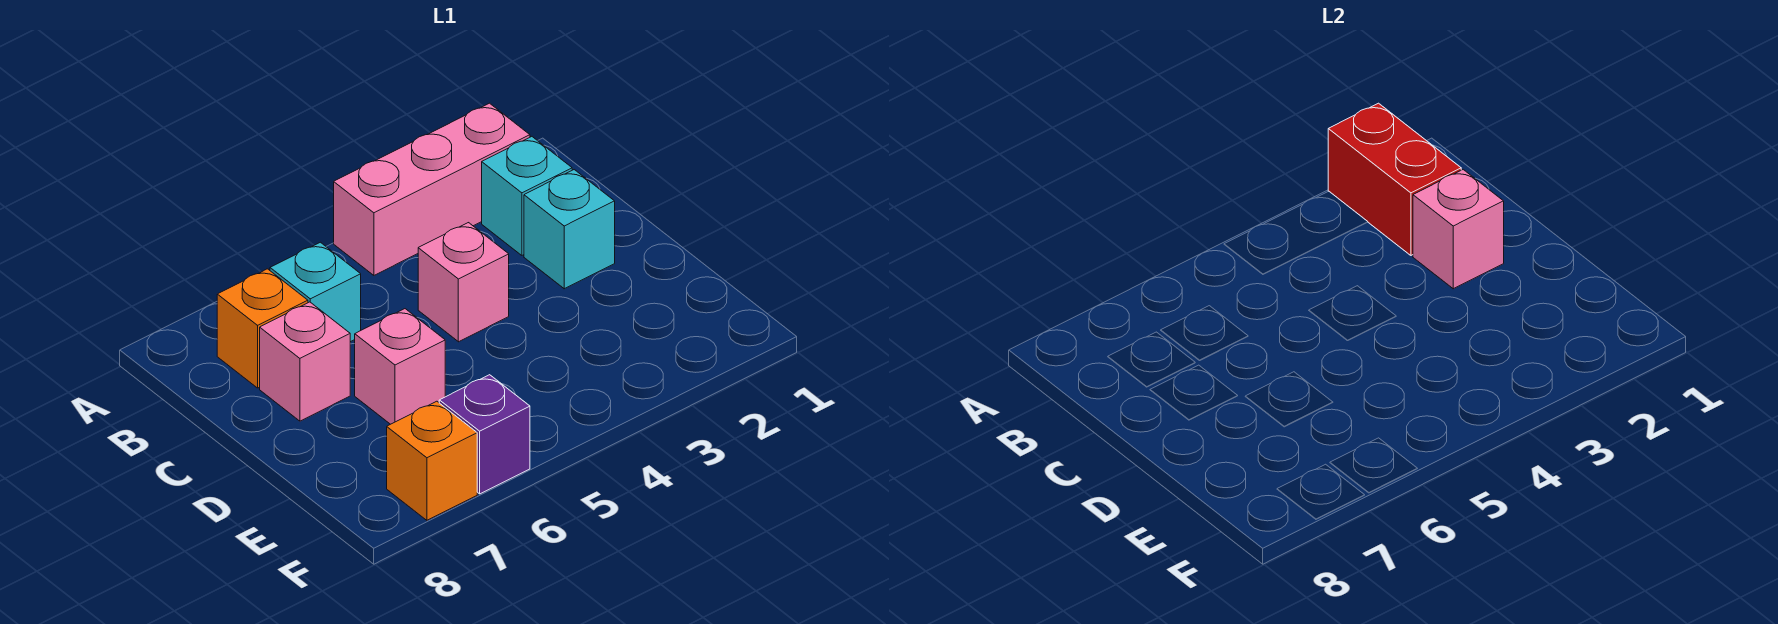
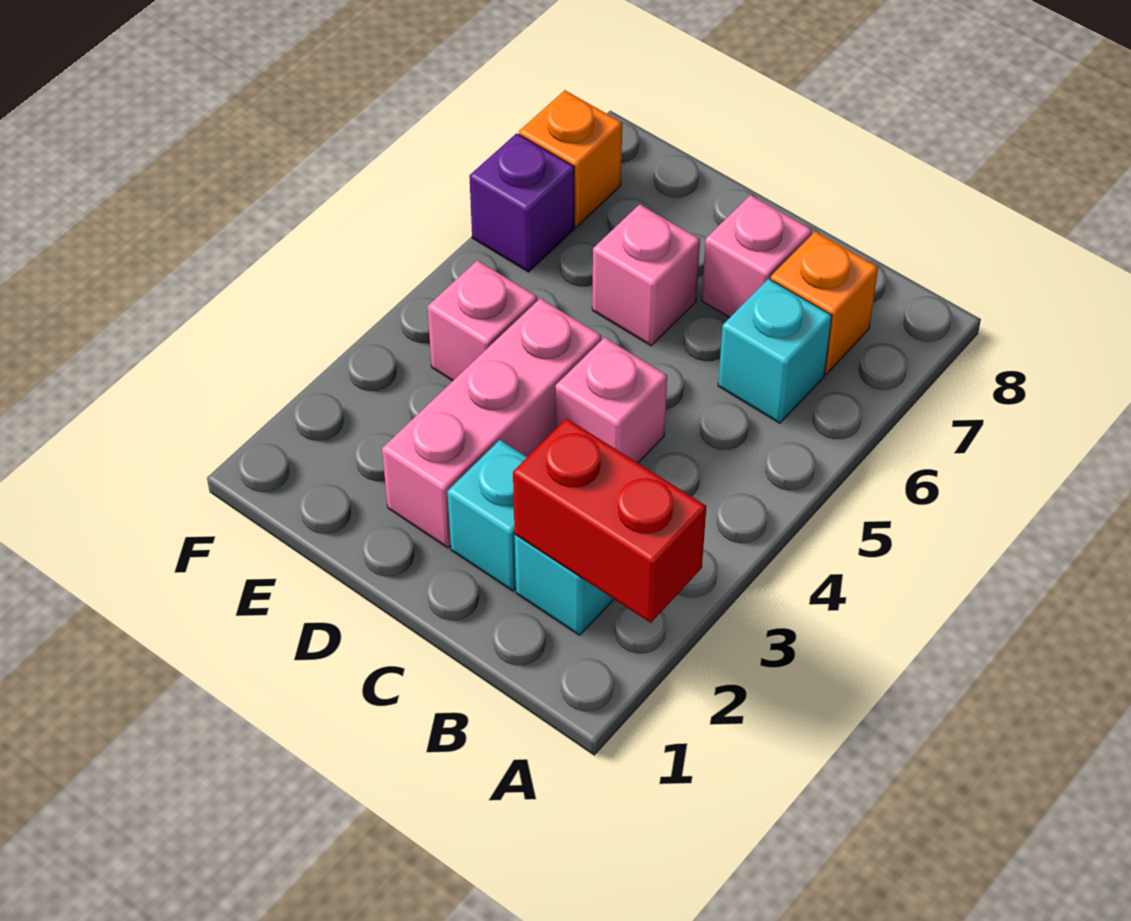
pink brick A2:A4 level 1 -> pink brick D2:D4 level 1
pink brick C2 level 2 -> pink brick E4 level 1

